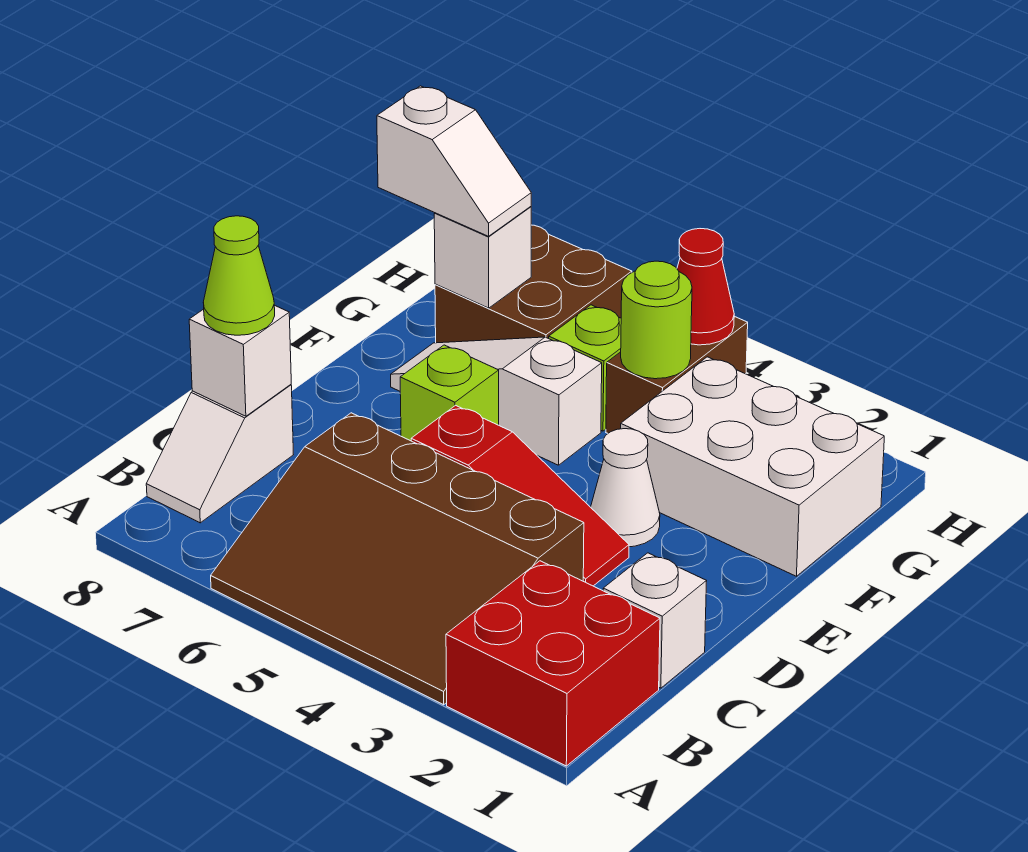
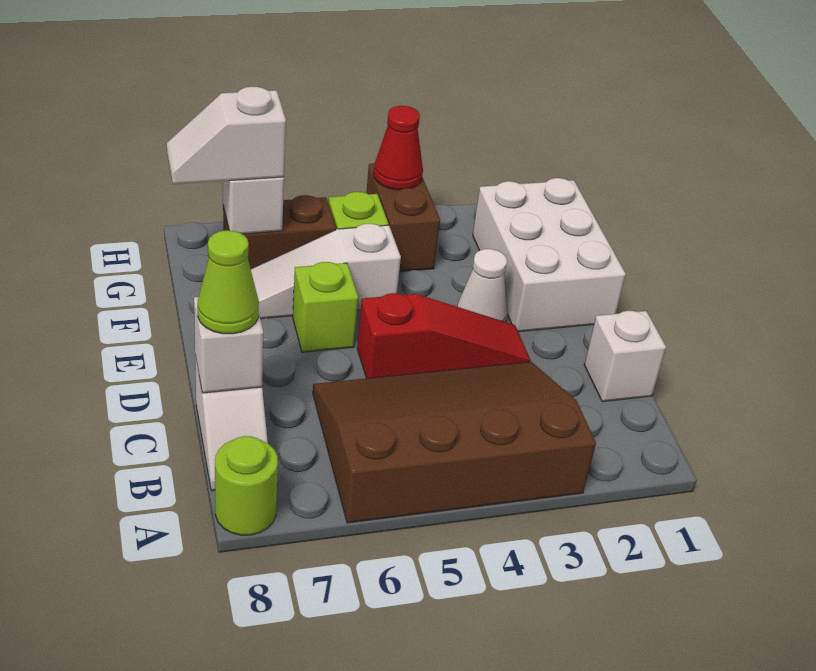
red brick A1:B2 level 1 -> none
brown slope A3:C6 level 1 top C -> brown slope A3:C6 level 1 top A
white brick F1:G3 level 1 -> white brick E1:G2 level 1
lime round brick G4 level 2 -> lime round brick A8 level 1
brown brick G6:H7 level 1 -> brown brick G6:G7 level 1
white slope G7:G8 level 3 top 8 -> white slope G7:G8 level 3 top 7

